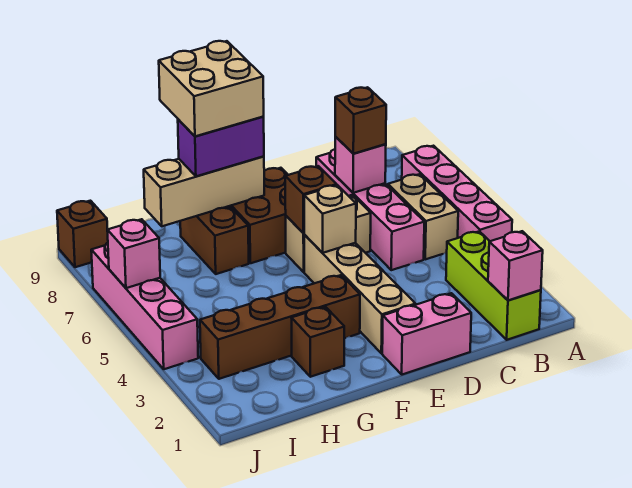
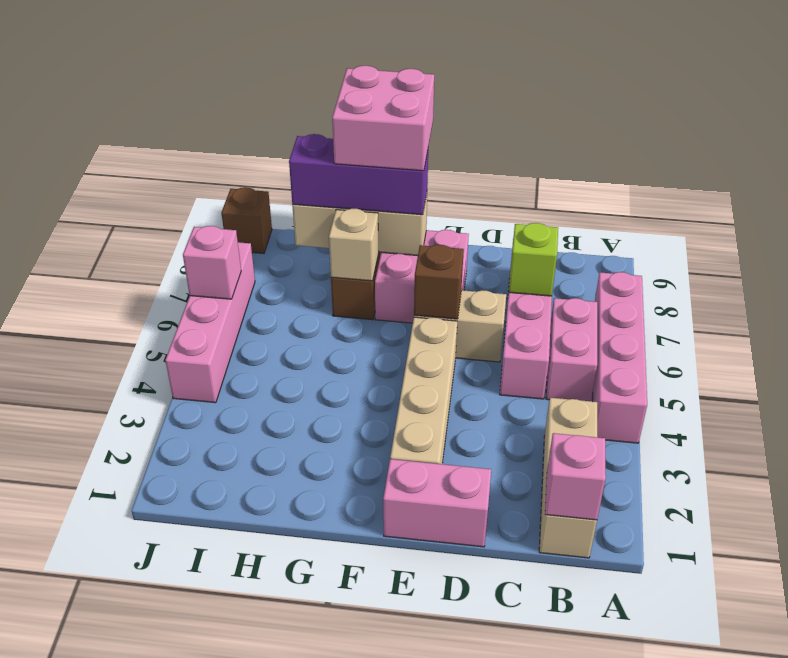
lime brick B1:B3 level 1 -> tan brick B1:B3 level 1
tan brick B5:B6 level 1 -> pink brick B5:B6 level 1
pink brick C7 level 2 -> lime brick C7 level 2
brown brick C7 level 3 -> none
tan brick E5 level 2 -> tan brick G7 level 2
brown brick E7:F8 level 1 -> pink brick E7:F8 level 1
brown brick F3:I3 level 1 -> none
purple brick F8:G8 level 3 -> purple brick F8:H8 level 3
tan brick F8:G9 level 4 -> pink brick F8:G9 level 4
brown brick G2 level 1 -> none

